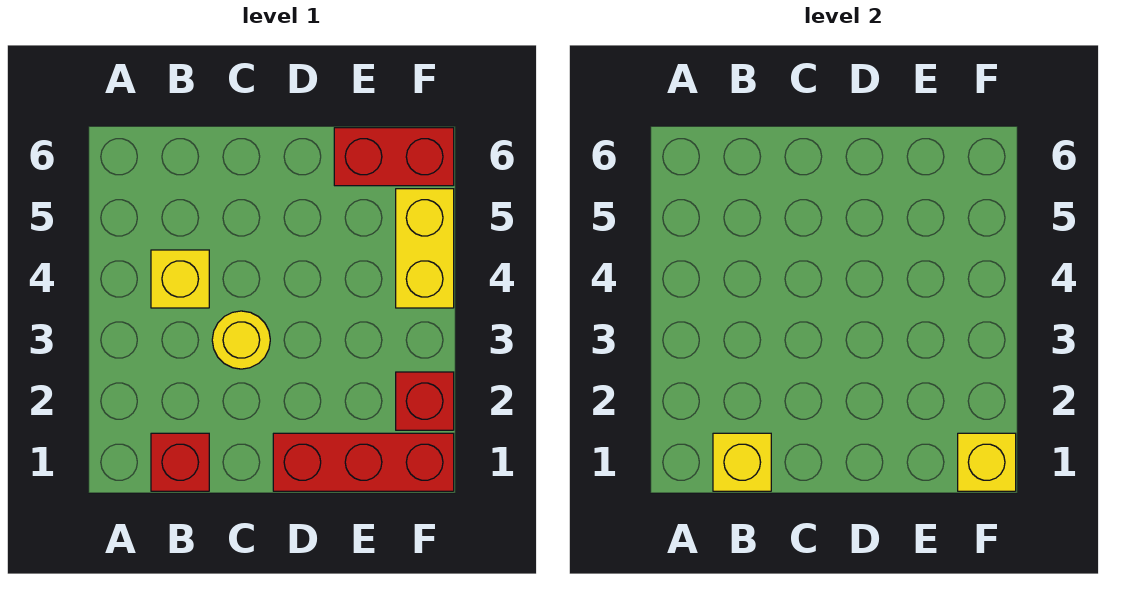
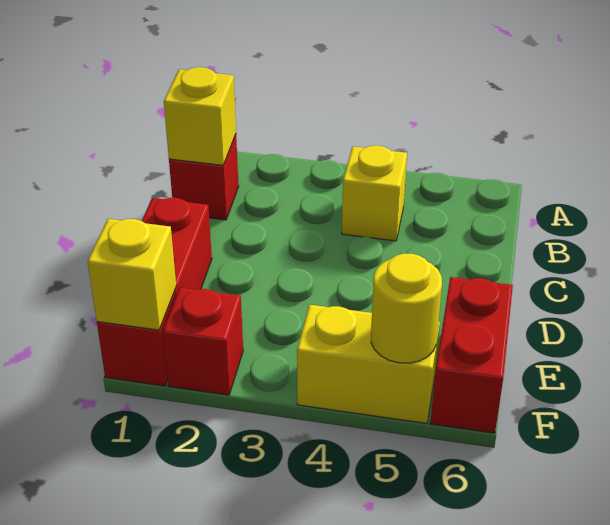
yellow round brick C3 level 1 -> yellow round brick F5 level 2

